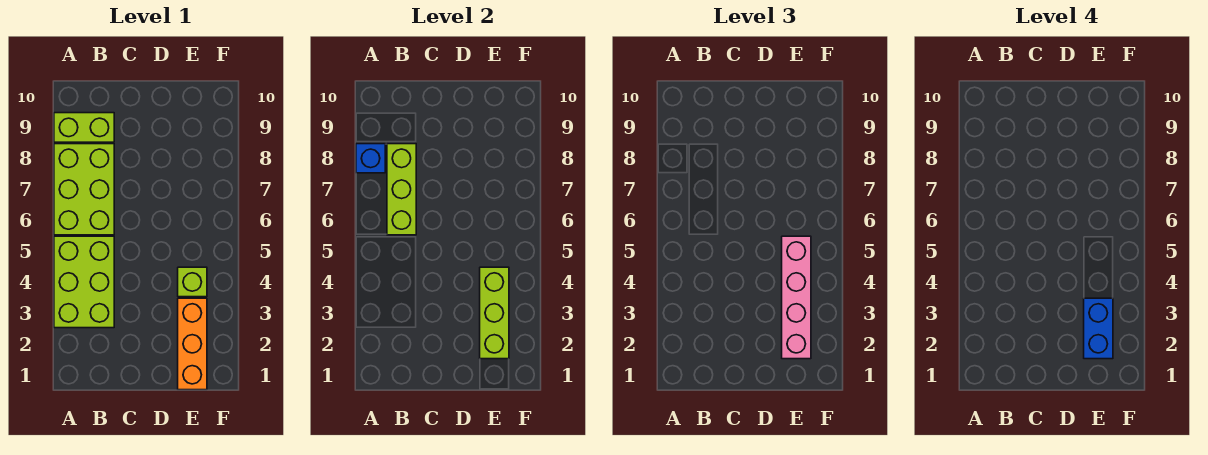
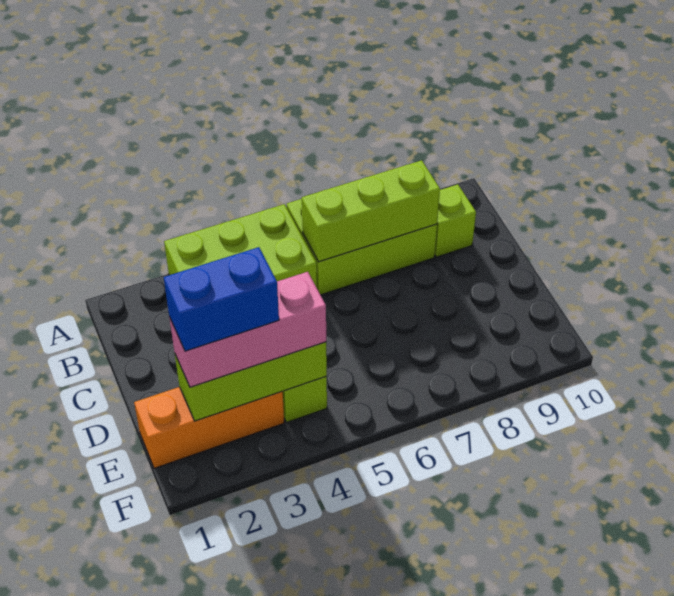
blue brick A8 level 2 -> none
lime brick A9:B9 level 1 -> lime brick B9 level 1
pink brick E2:E5 level 3 -> pink brick E2:E4 level 3

